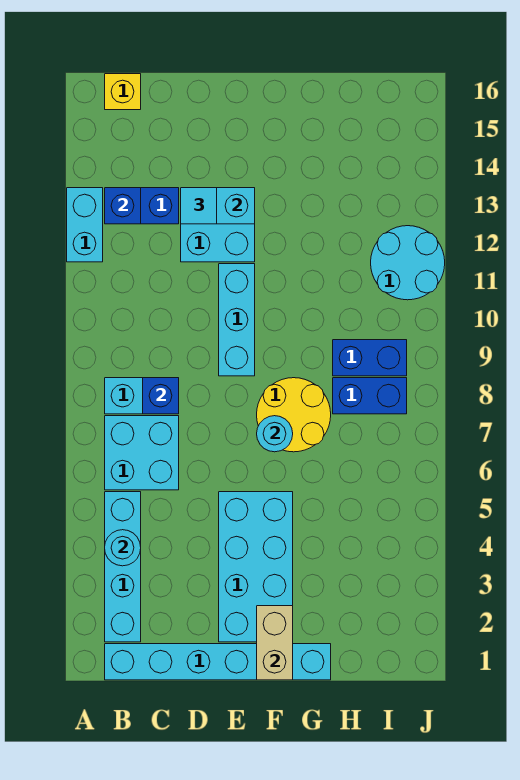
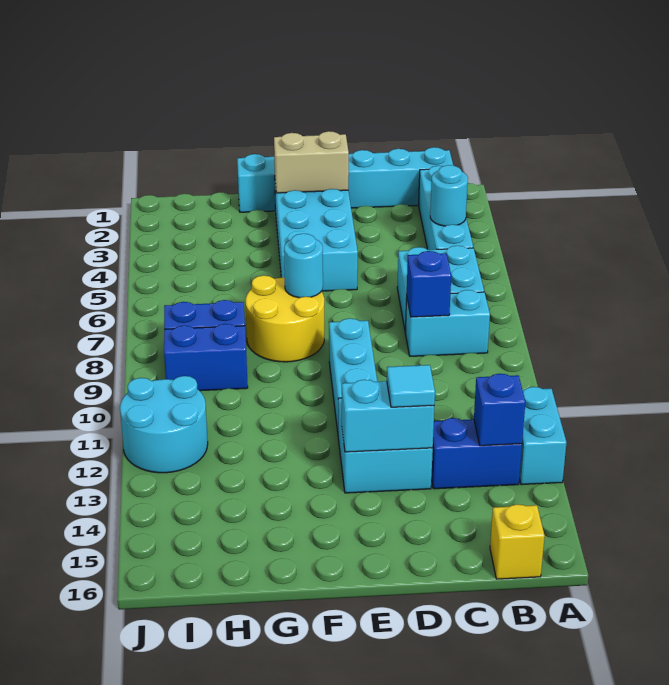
tan brick F1:F2 level 2 -> tan brick E2:F2 level 2

